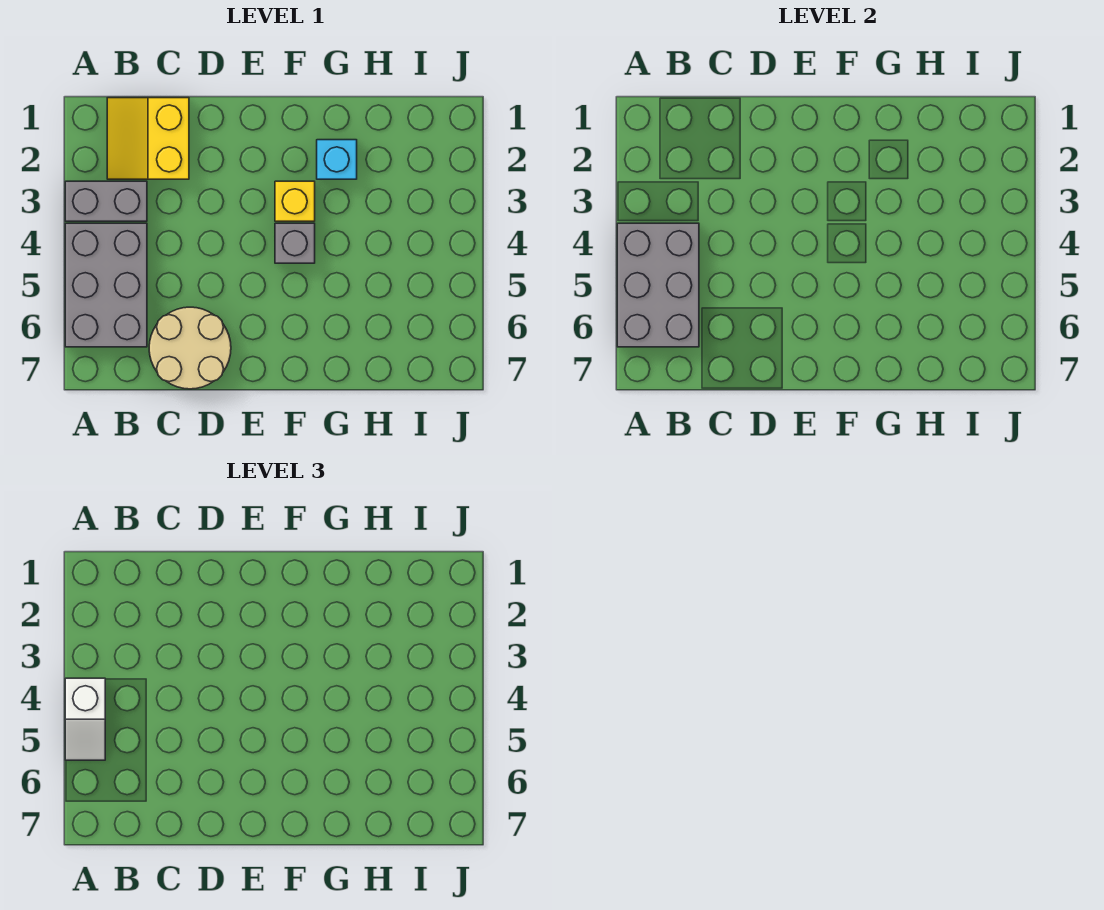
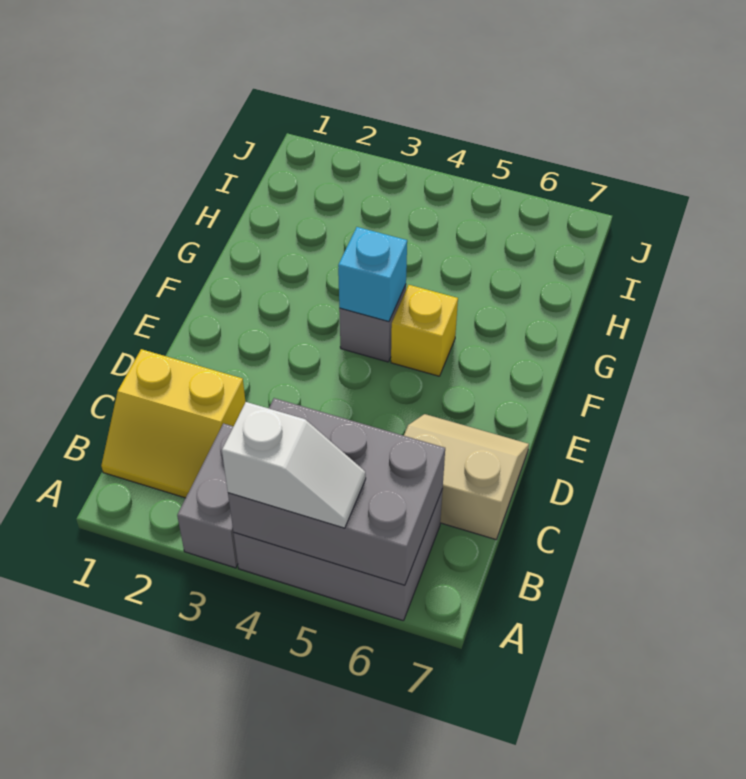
tan round brick C6:D7 level 1 -> tan slope C6:D7 level 1 top C
yellow brick F3 level 1 -> yellow brick F5 level 1
cyan brick G2 level 1 -> cyan brick F4 level 2

